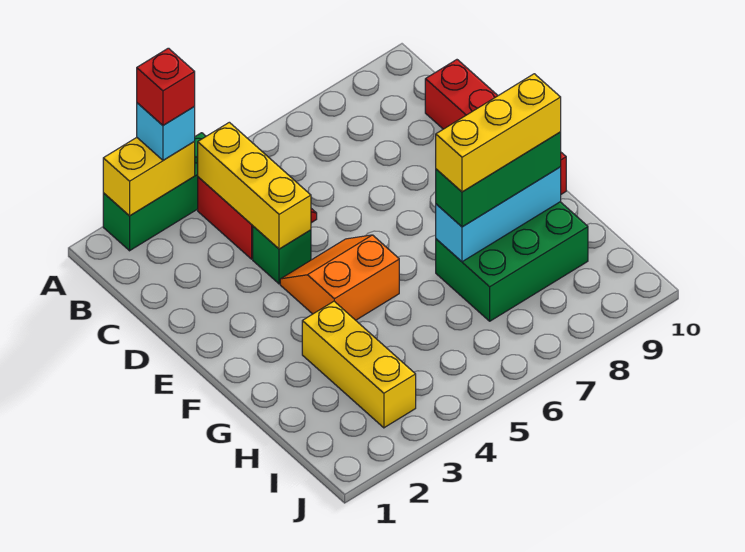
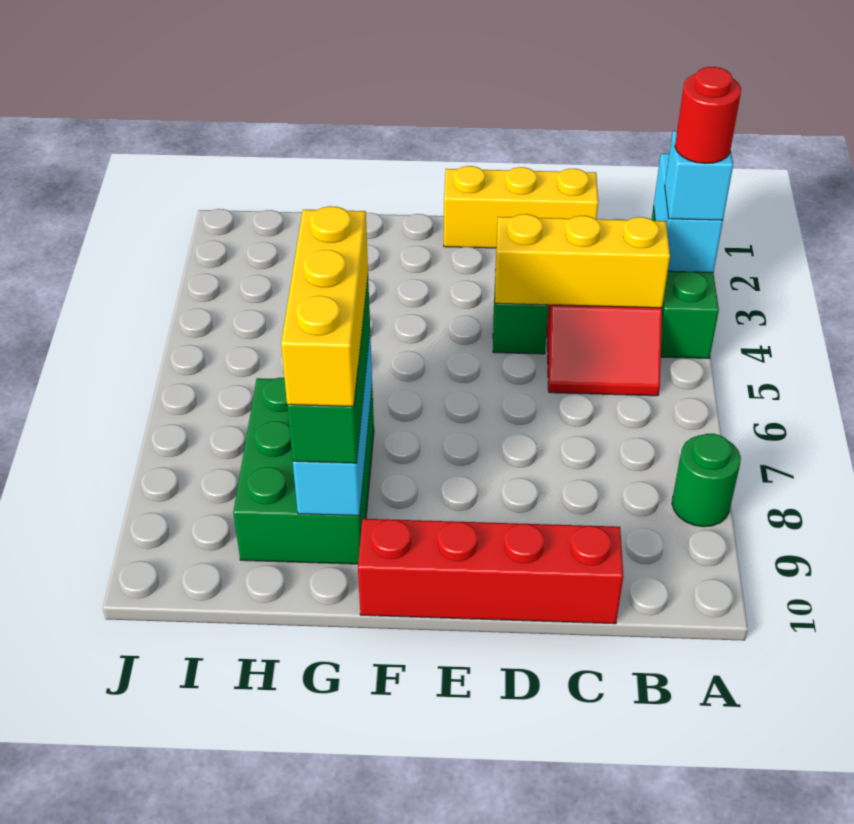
yellow brick A2:A3 level 2 -> cyan brick A2:A3 level 2
red brick A3 level 4 -> red round brick A3 level 4
none -> green round brick A8 level 1
orange slope E4:F5 level 1 top F -> none
yellow brick G3:I3 level 1 -> yellow brick C1:E1 level 1

